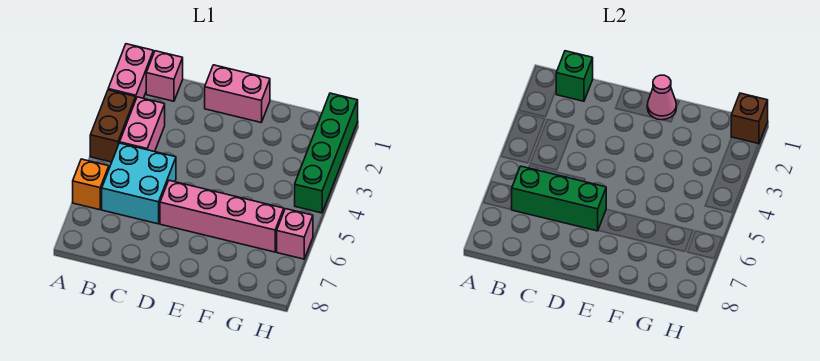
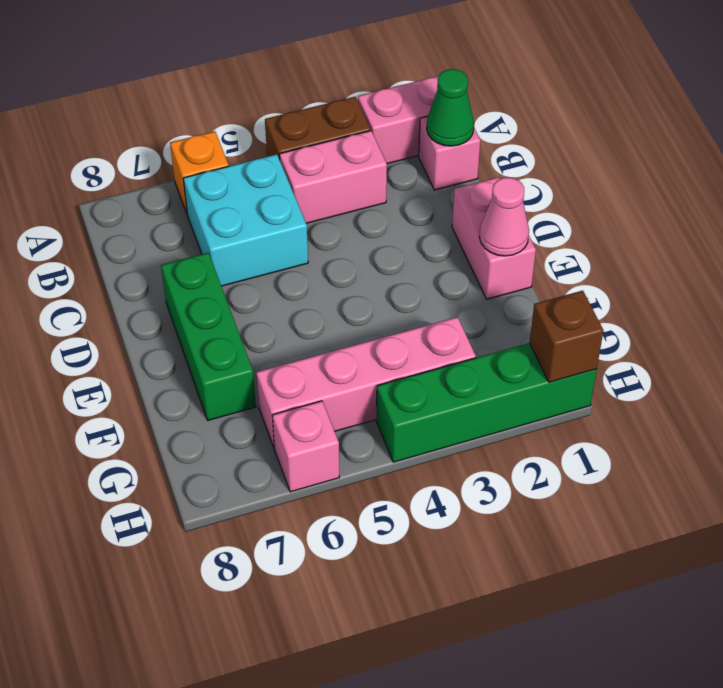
green brick B1 level 2 -> green cone B1 level 2
green brick B6:D6 level 2 -> green brick D7:F7 level 1
pink brick D6:G6 level 1 -> pink brick G3:G6 level 1

